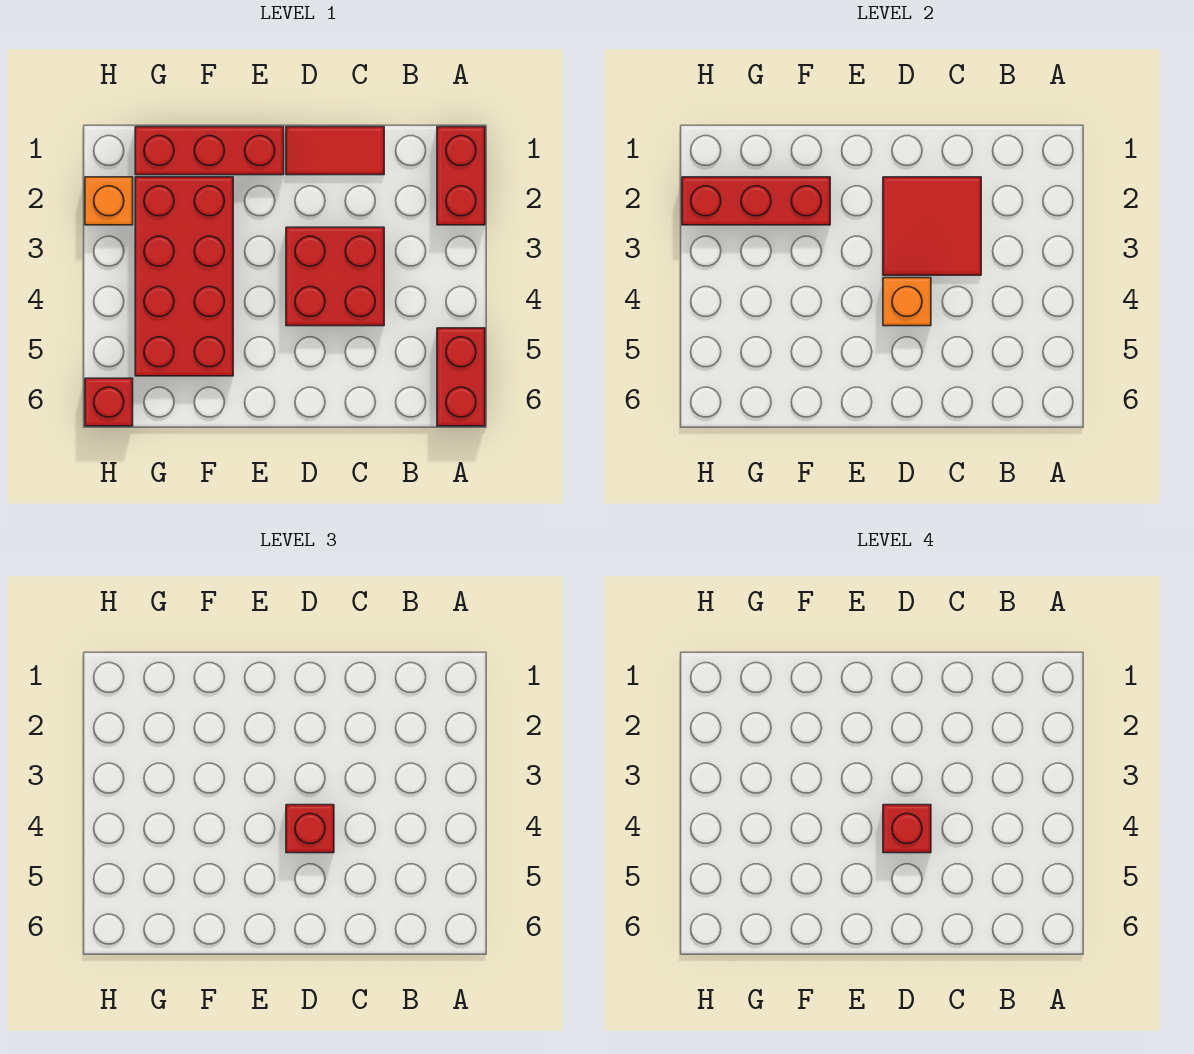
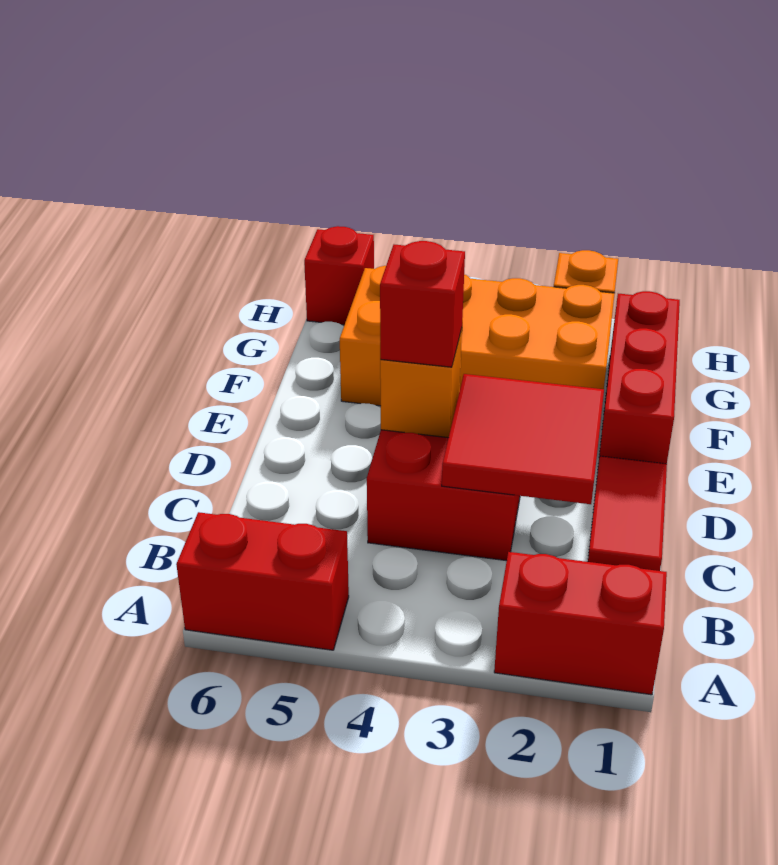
red brick D4 level 4 -> none
red brick F2:G5 level 1 -> orange brick F2:G5 level 1
red brick F2:H2 level 2 -> none

